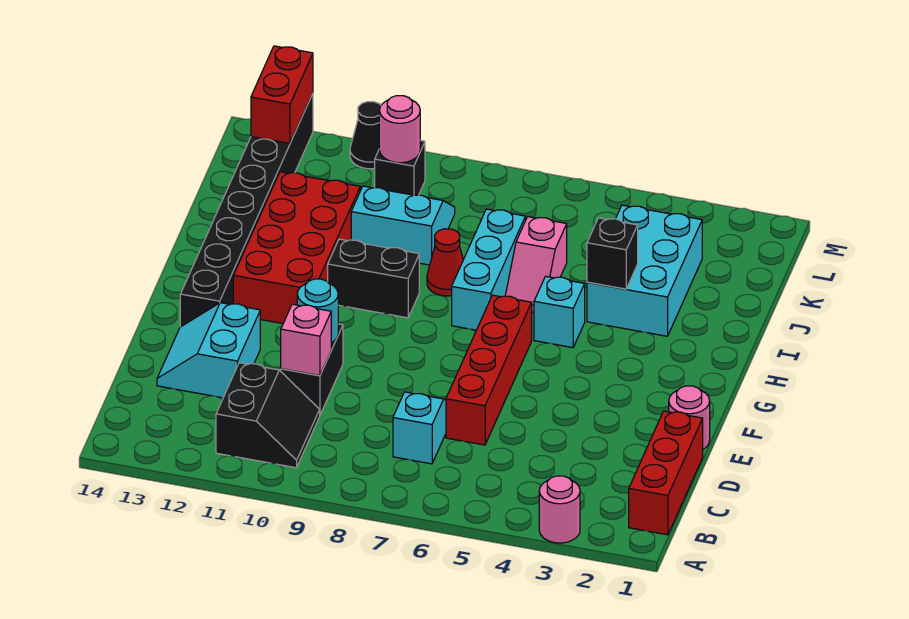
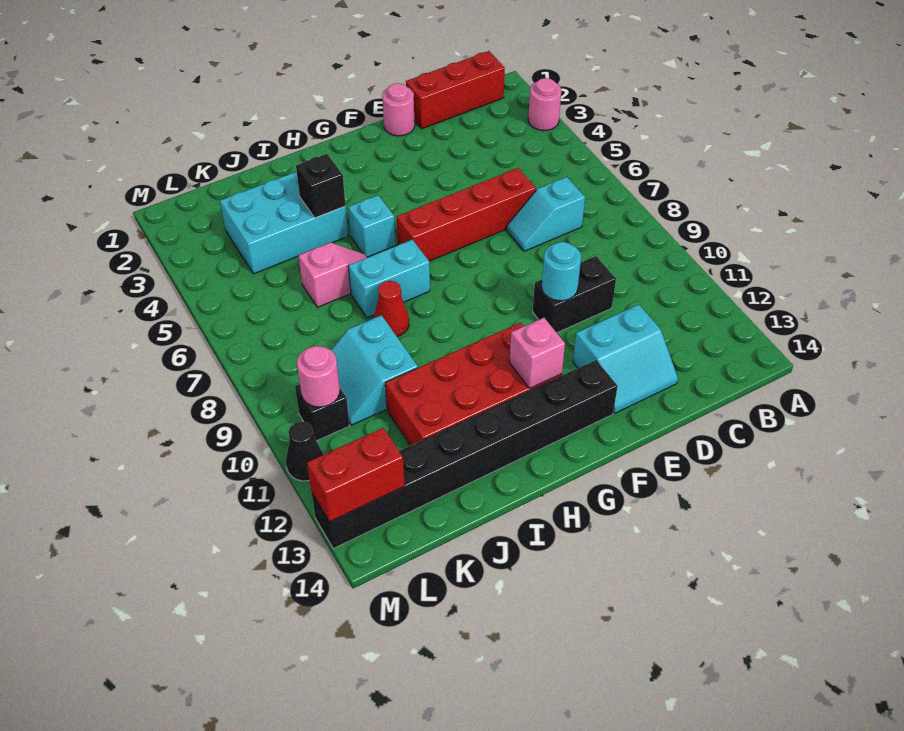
black slope B10:C11 level 1 top 11 -> none
pink brick D10 level 2 -> pink brick G12 level 2
cyan brick H7:J7 level 1 -> cyan brick H7:I7 level 1
black brick H9:H10 level 1 -> none

